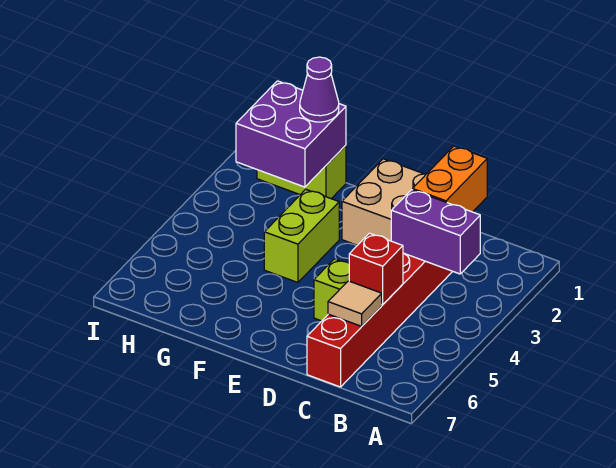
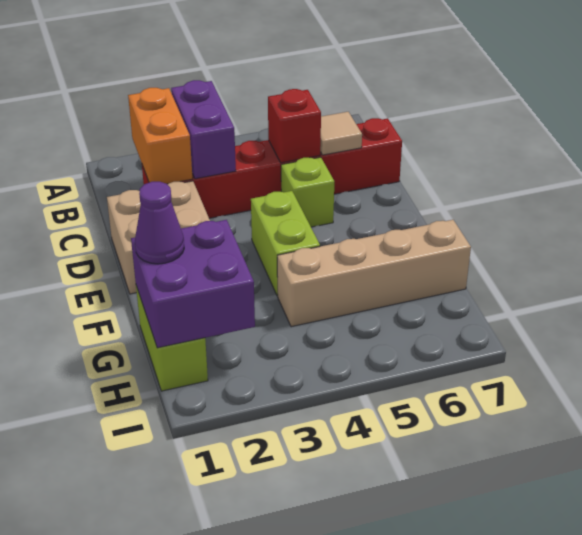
orange brick C1:C2 level 2 -> orange brick B2:C2 level 2
lime brick F3:F4 level 1 -> lime brick E4:F4 level 1
none -> tan brick G4:G7 level 1

